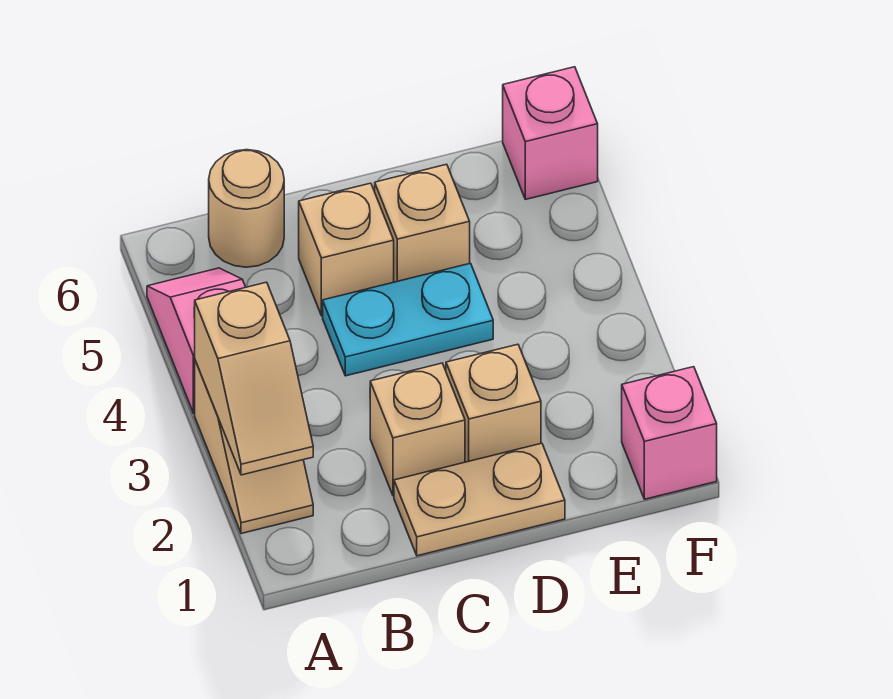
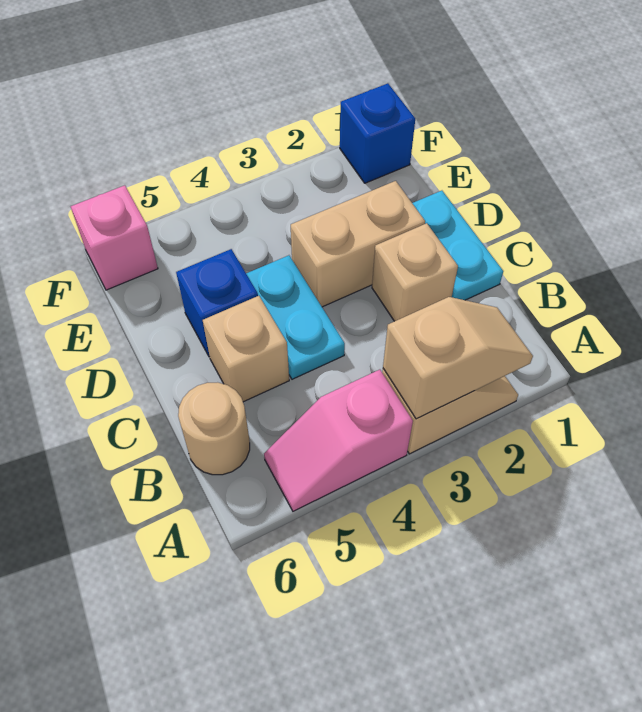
tan plate C1:D1 level 1 -> cyan plate C1:D1 level 1
tan brick D2 level 1 -> tan brick D2:D3 level 1
tan brick D5 level 1 -> blue brick D5 level 1
pink brick F1 level 1 -> blue brick F1 level 1

